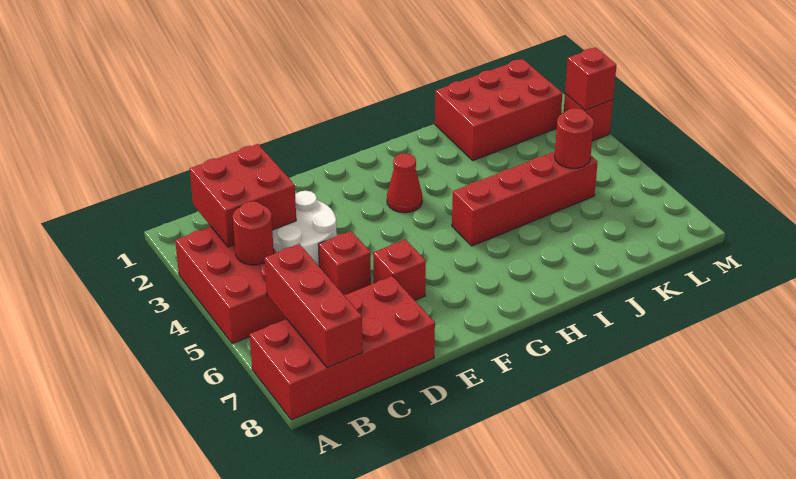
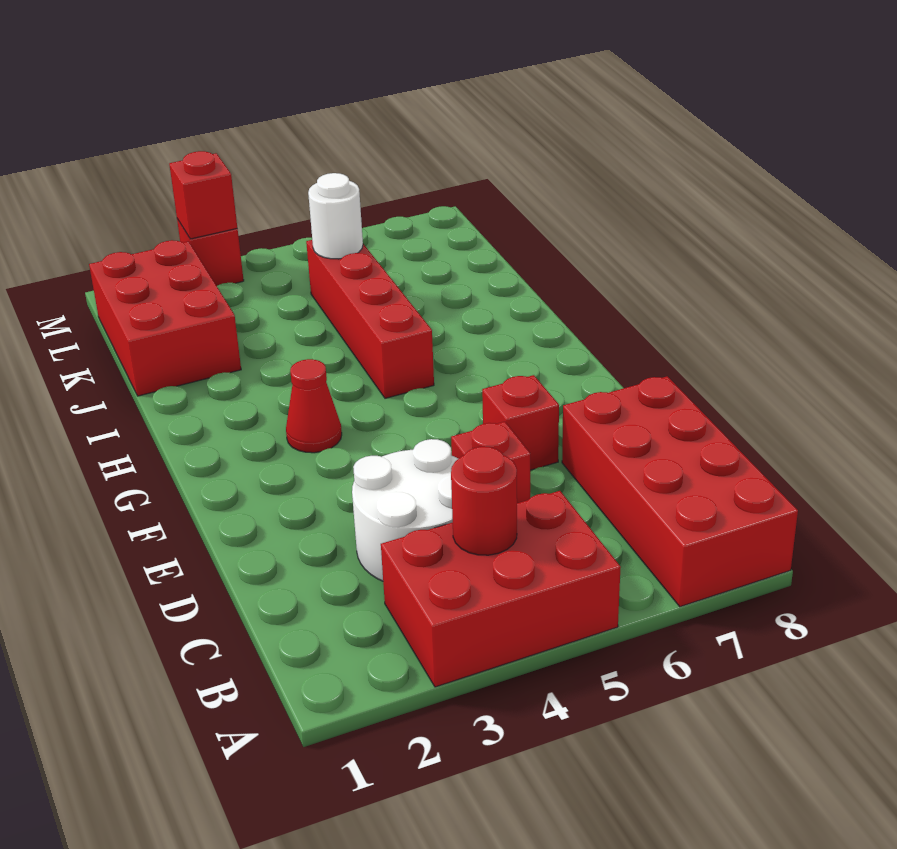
red brick B2:C3 level 2 -> none
red brick B6:B8 level 2 -> none
red round brick K5 level 2 -> white round brick K5 level 2

